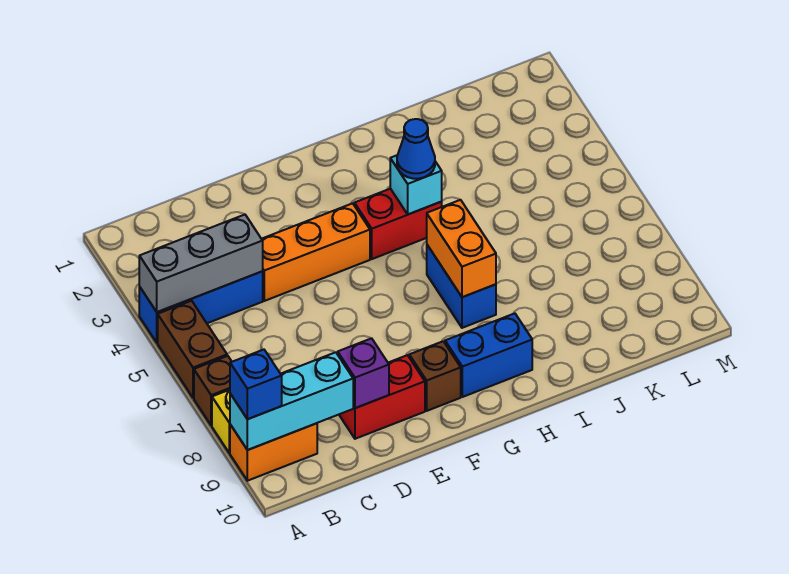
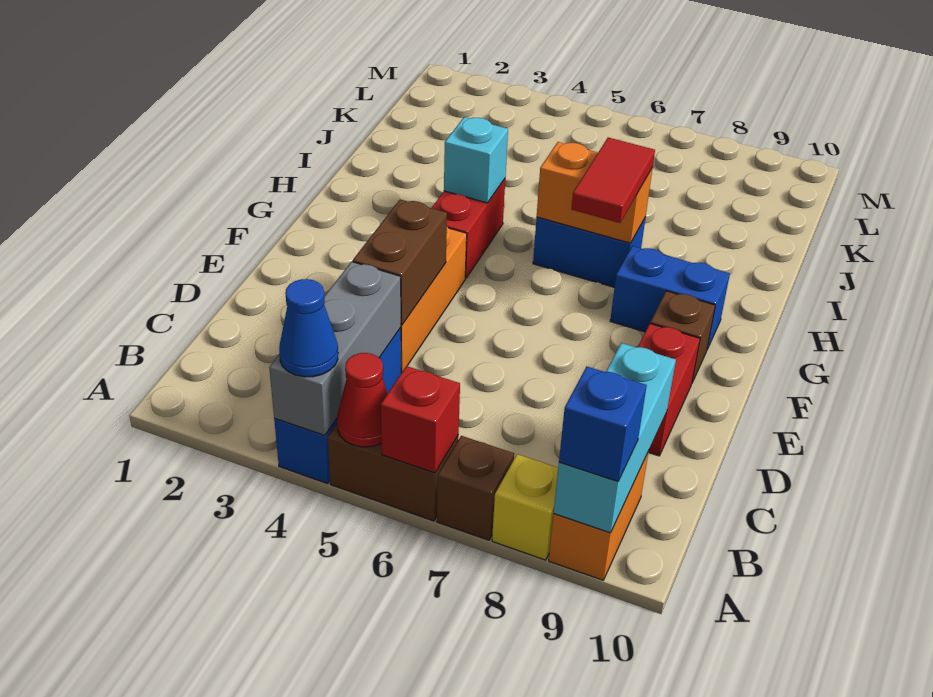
none -> red cone A5 level 2
none -> red brick A6 level 2
none -> brown brick D4:E4 level 2
purple brick D9 level 2 -> none
none -> red tile G7:H7 level 3
blue brick G9:H9 level 1 -> blue brick G8:G9 level 1
blue cone H4 level 3 -> blue cone A4 level 3

